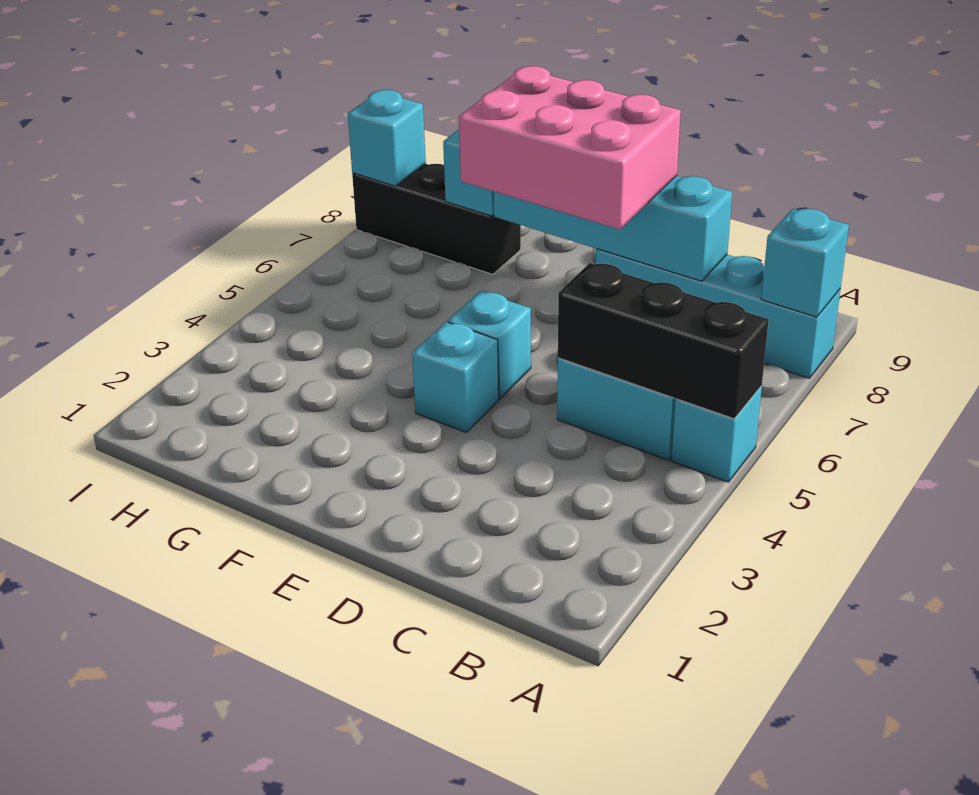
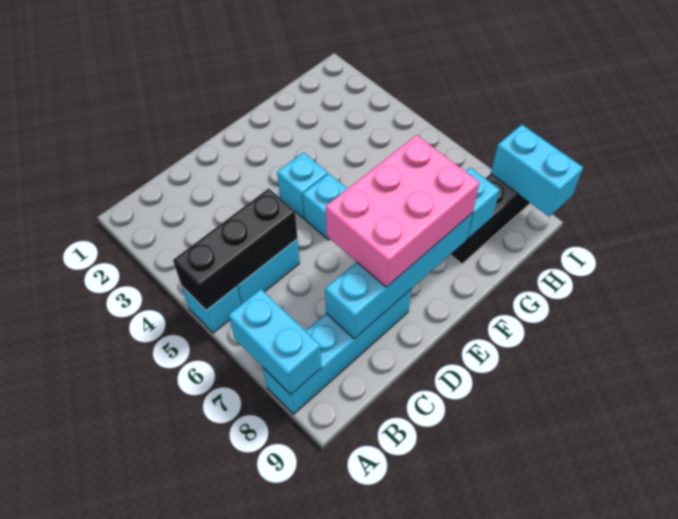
cyan brick A8 level 2 -> cyan brick A7:A8 level 2
cyan brick I8 level 2 -> cyan brick I8:I9 level 2

